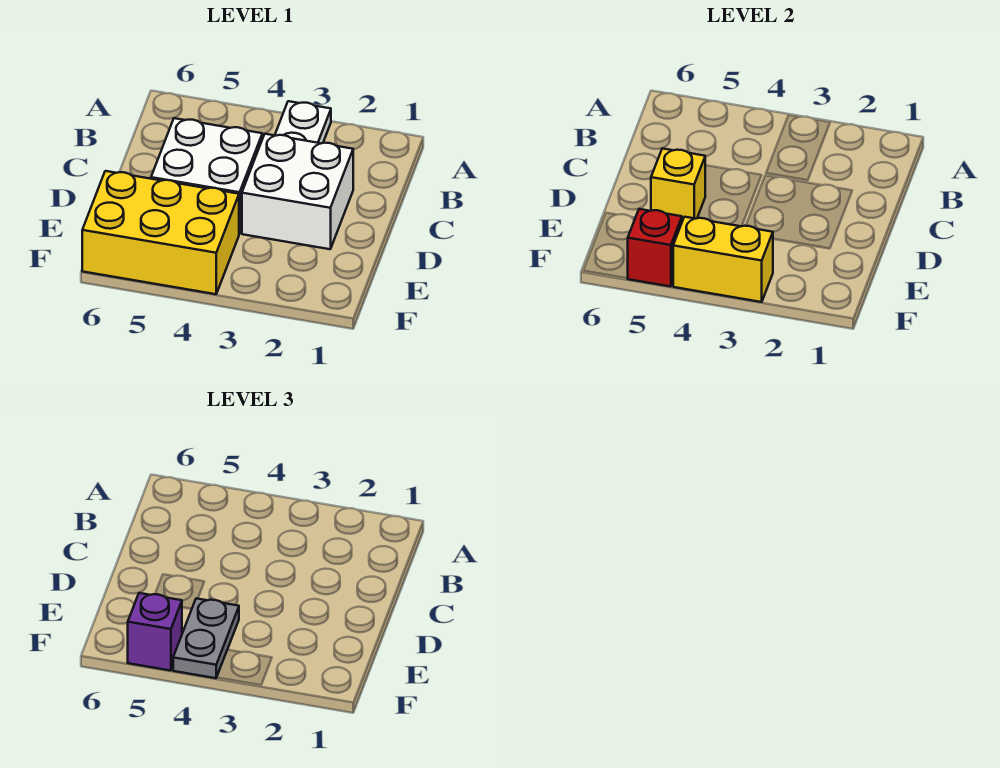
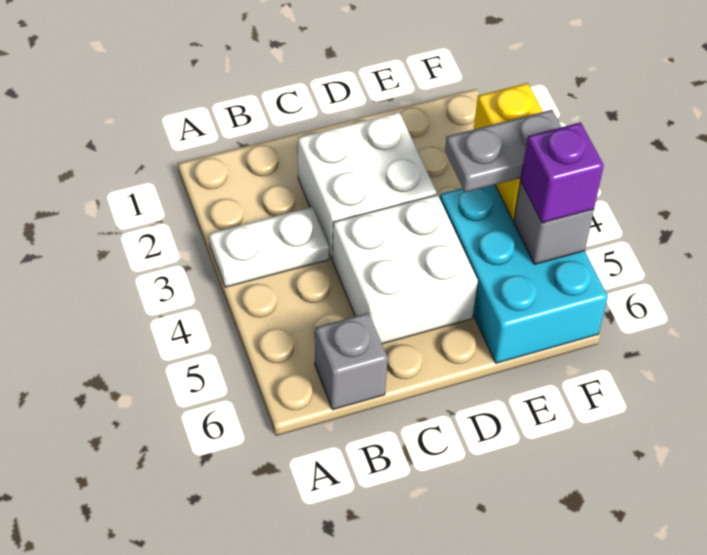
none -> grey brick B6 level 1
yellow brick D5 level 2 -> none
yellow brick E4:F6 level 1 -> cyan brick E4:F6 level 1
red brick F5 level 2 -> grey brick F5 level 2

